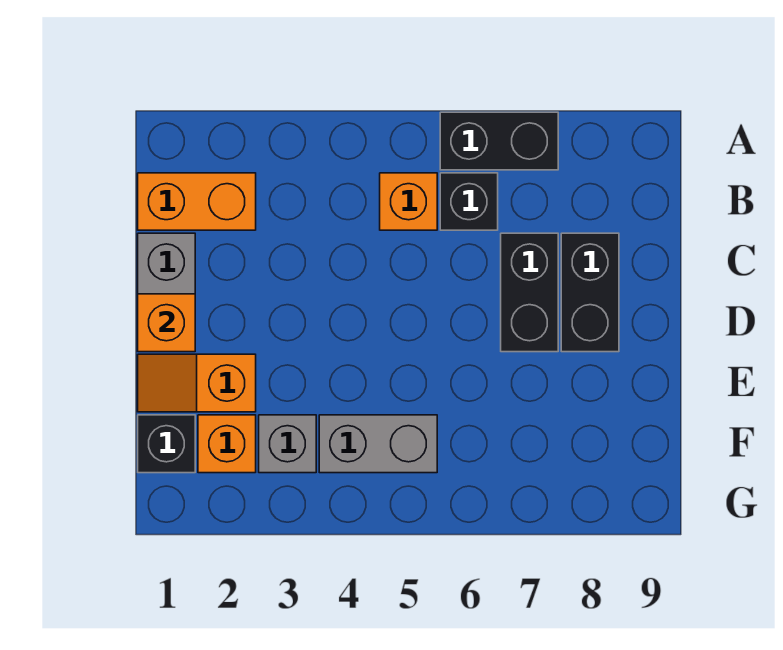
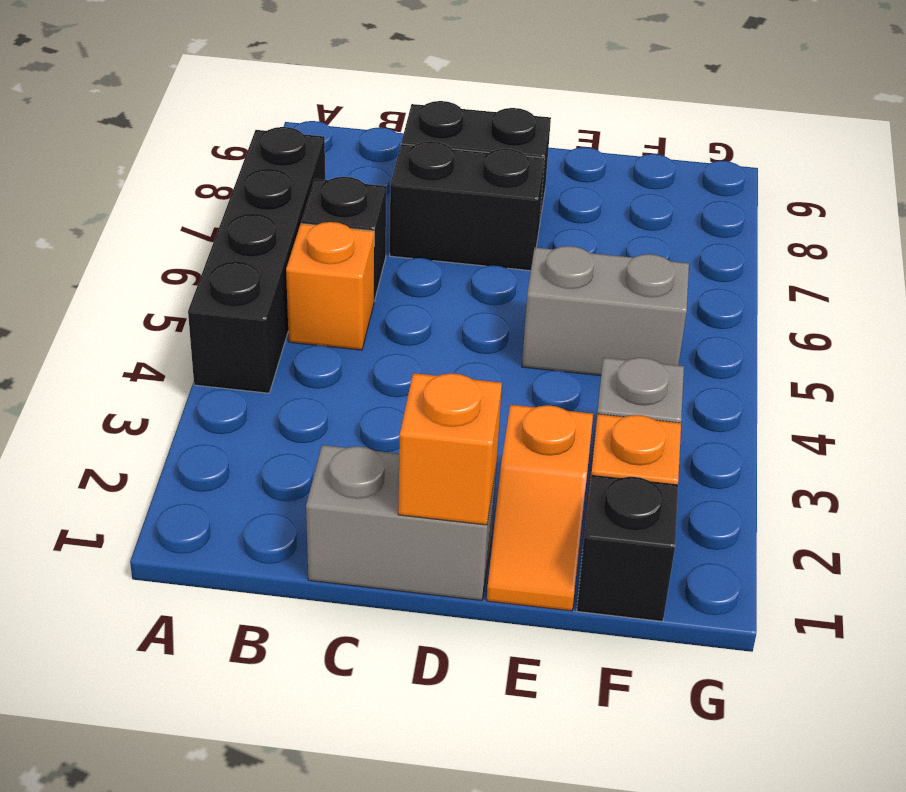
black brick A6:A7 level 1 -> black brick A4:A7 level 1
orange brick B1:B2 level 1 -> none
grey brick F4:F5 level 1 -> grey brick E5:F5 level 1

